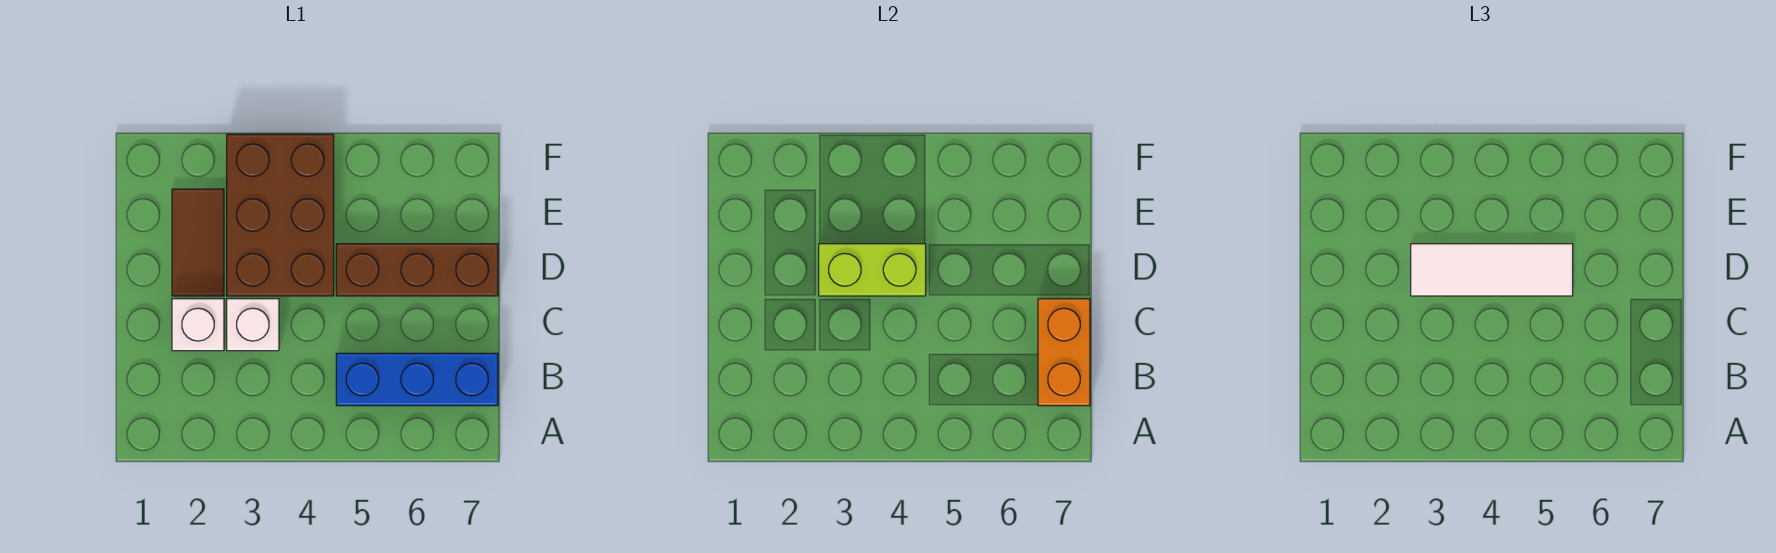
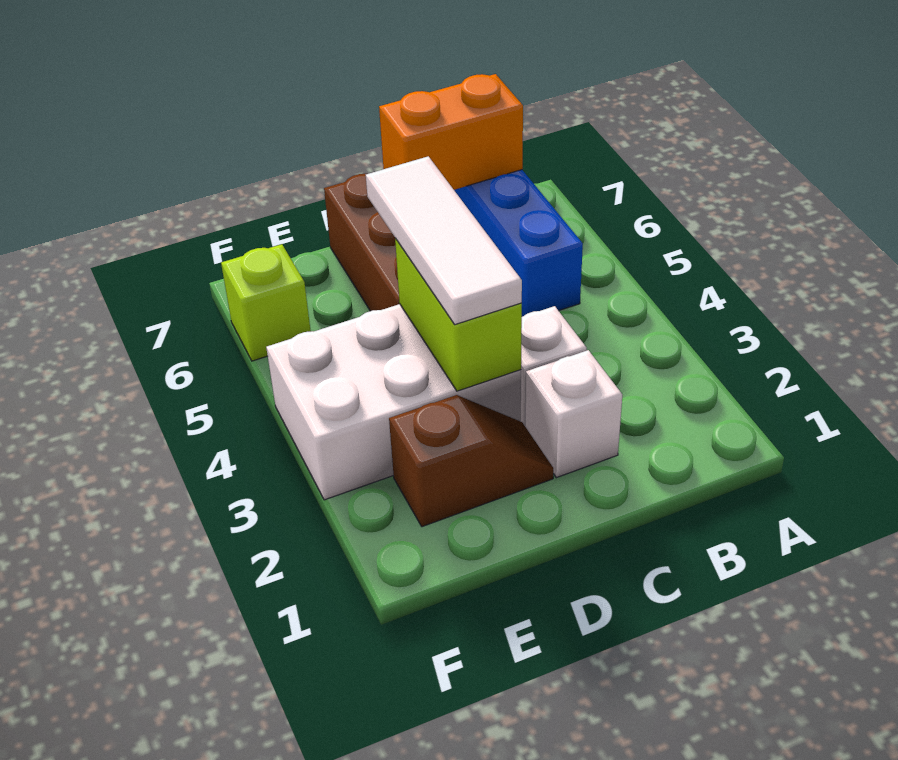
brown tile D2:E2 level 1 -> brown slope D2:E2 level 1 top E
brown brick D3:F4 level 1 -> white brick D3:F4 level 1
none -> lime brick F6 level 1

